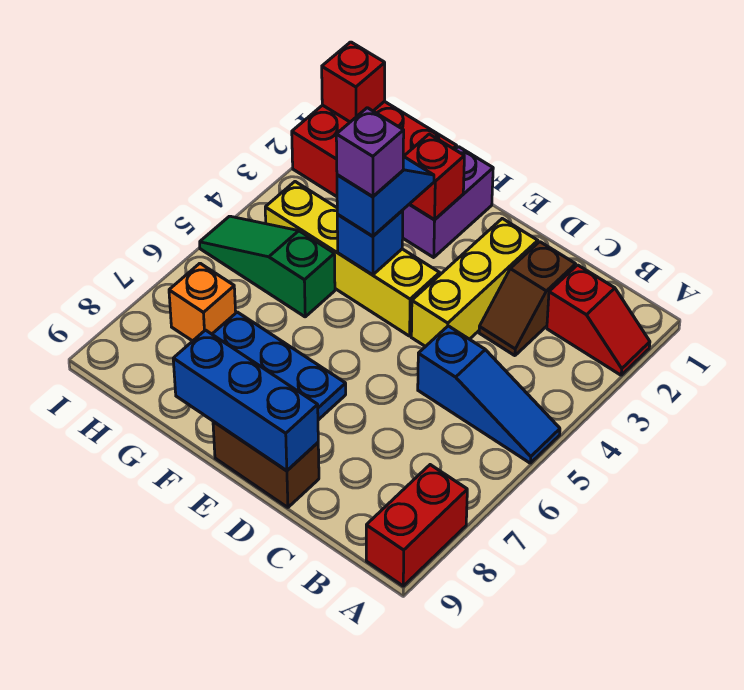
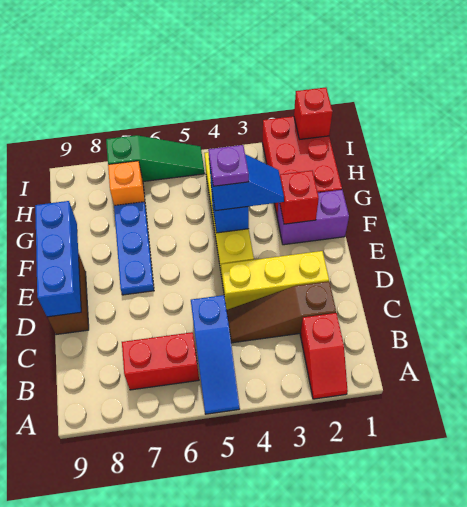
red brick A8:A9 level 1 -> red brick B6:B7 level 1
brown slope C2:C3 level 1 top 2 -> brown slope C2:C4 level 1 top 2
purple brick F4 level 4 -> purple plate F4 level 4
green slope G5:I5 level 1 top G -> green slope I5:I7 level 1 top 7

